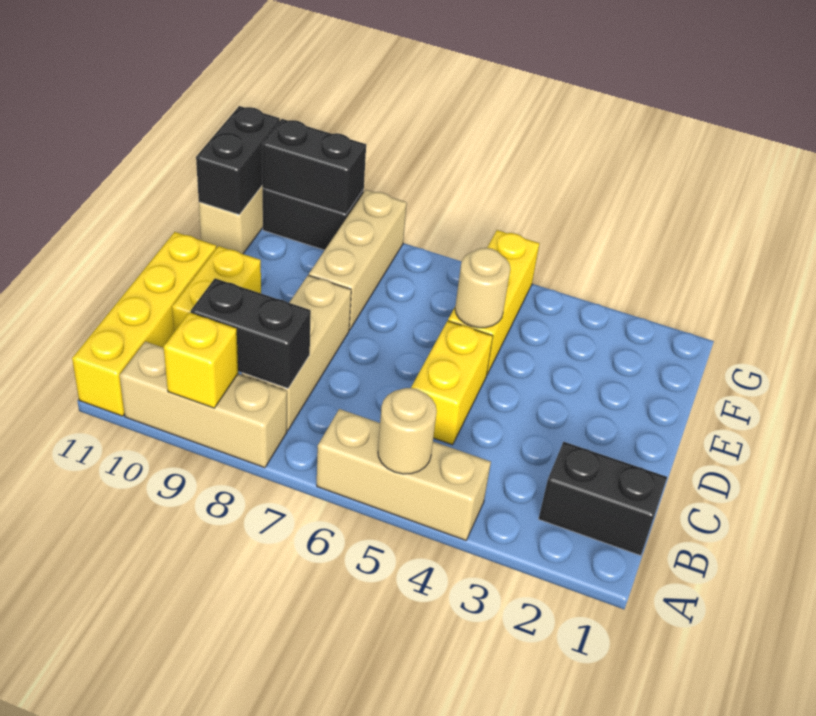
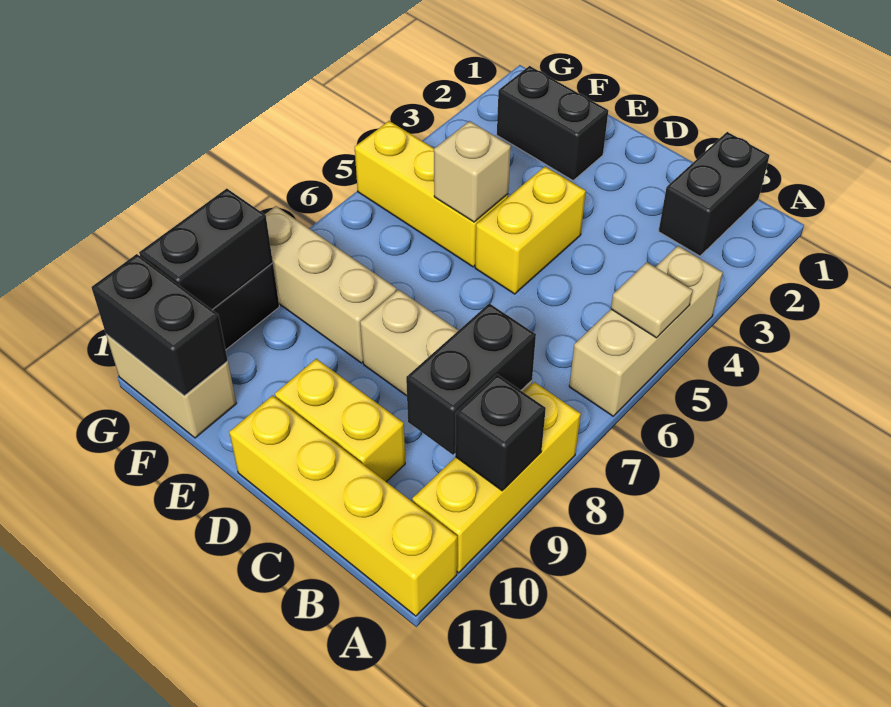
tan round brick A5 level 2 -> tan tile A5 level 2
tan brick A8:A10 level 1 -> yellow brick A8:A10 level 1
yellow brick A9 level 2 -> black brick A9 level 2
yellow brick C5:D5 level 1 -> yellow brick D4:D5 level 1
none -> black brick E2:F2 level 1
tan round brick E5 level 2 -> tan brick E5 level 2

